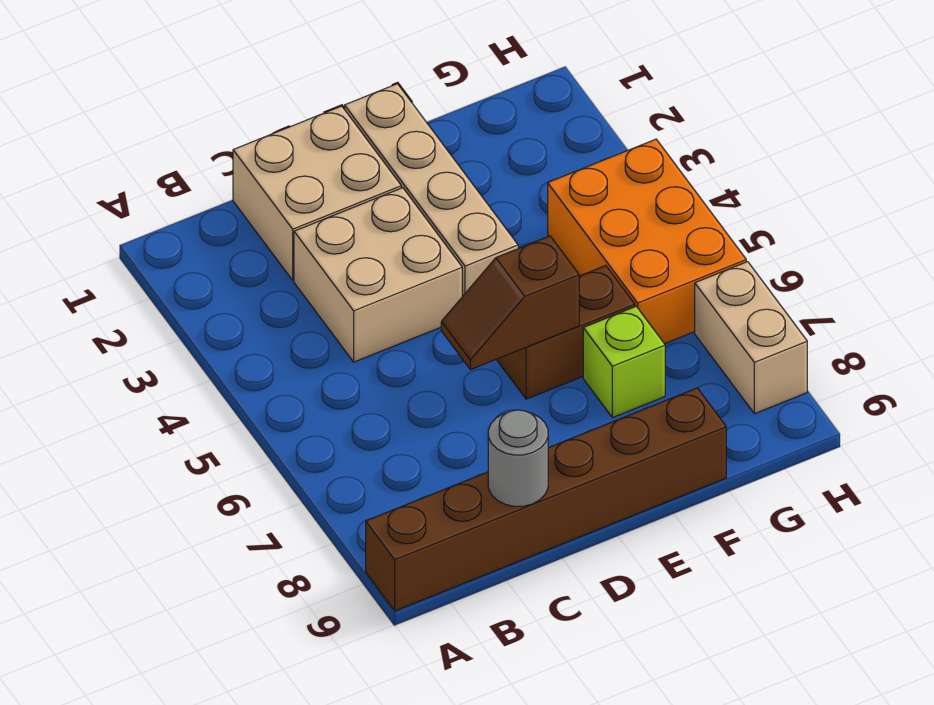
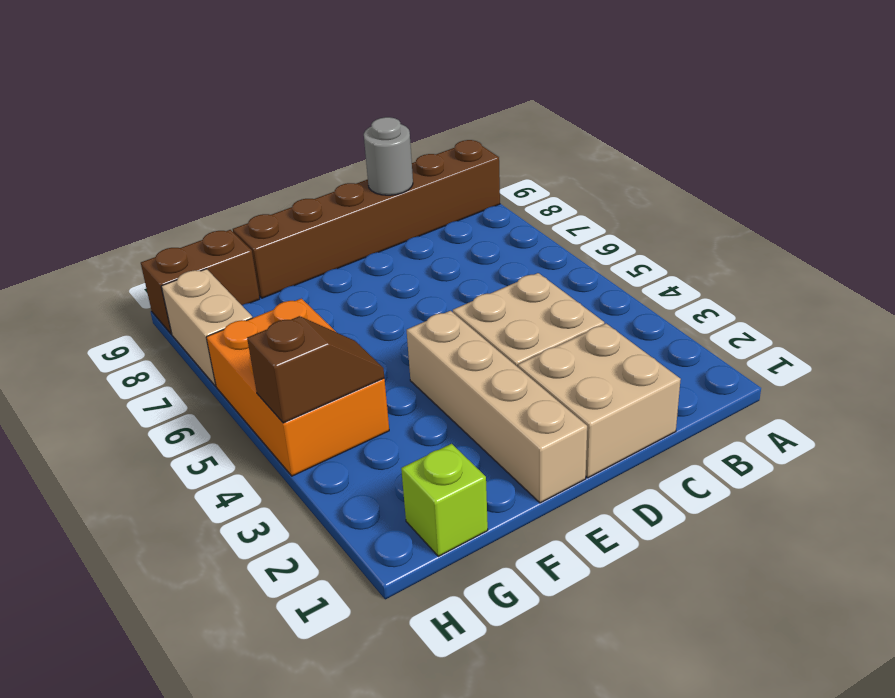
brown slope D6:E6 level 2 top E -> brown slope G4:H4 level 2 top H
brown brick E6:F6 level 1 -> brown brick G9:H9 level 1
lime brick F7 level 1 -> lime brick G1 level 1

